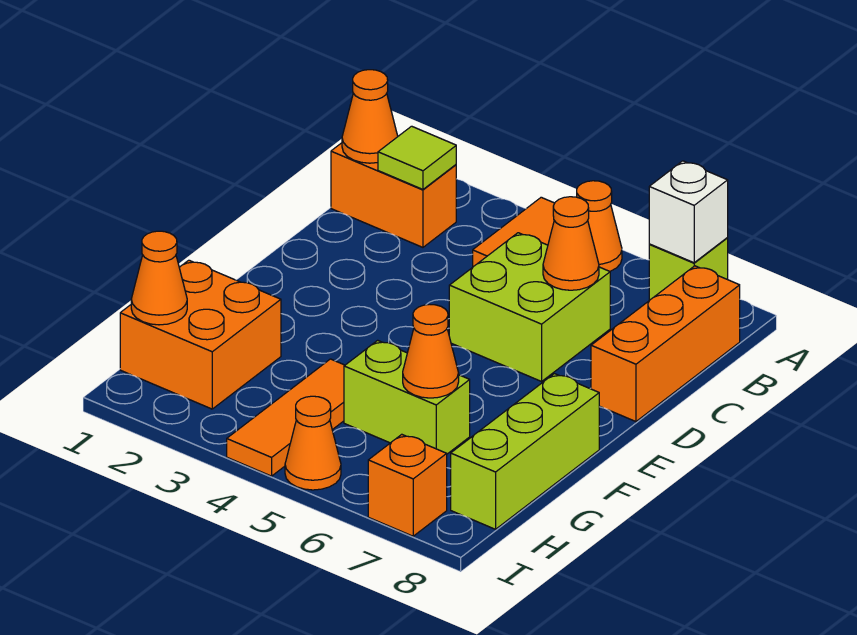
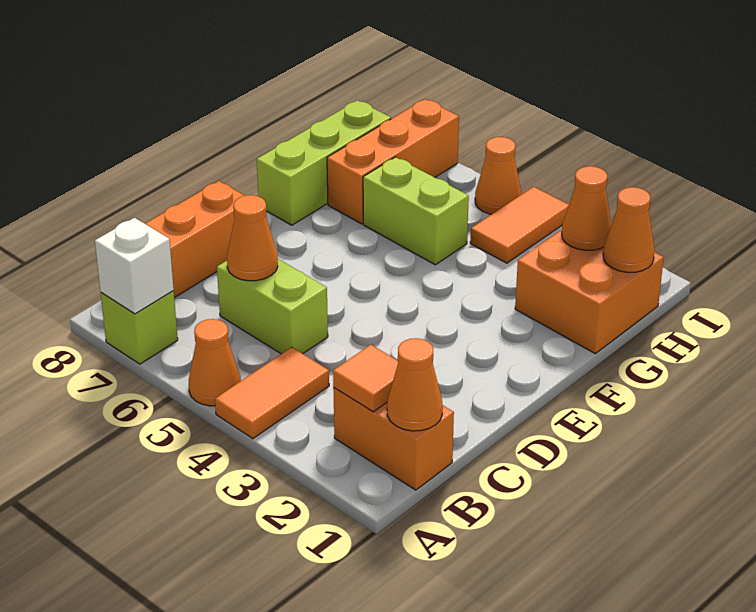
lime tile B2 level 2 -> orange tile B2 level 2
lime brick C5:D6 level 1 -> lime brick C5:C6 level 1
orange tile G4:I4 level 1 -> orange tile H4:I4 level 1
orange cone G6 level 2 -> orange cone H2 level 2
orange brick I7 level 1 -> orange brick G7:I7 level 1

